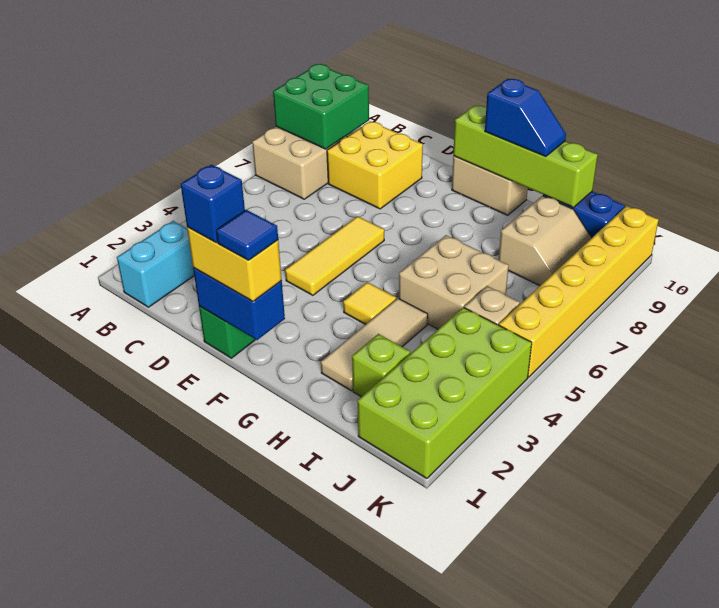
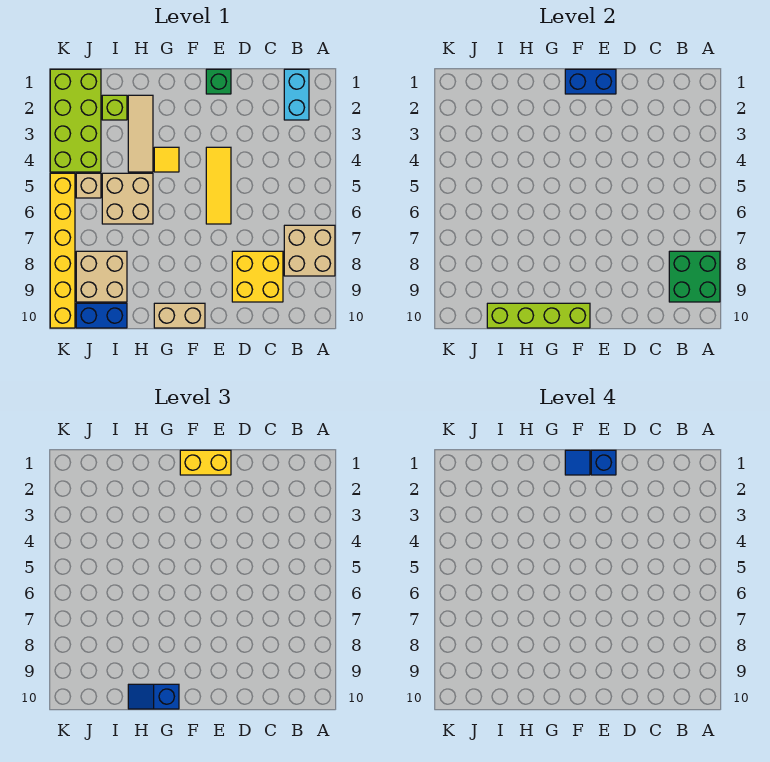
tan slope I8:J9 level 1 top I -> tan brick I8:J9 level 1

